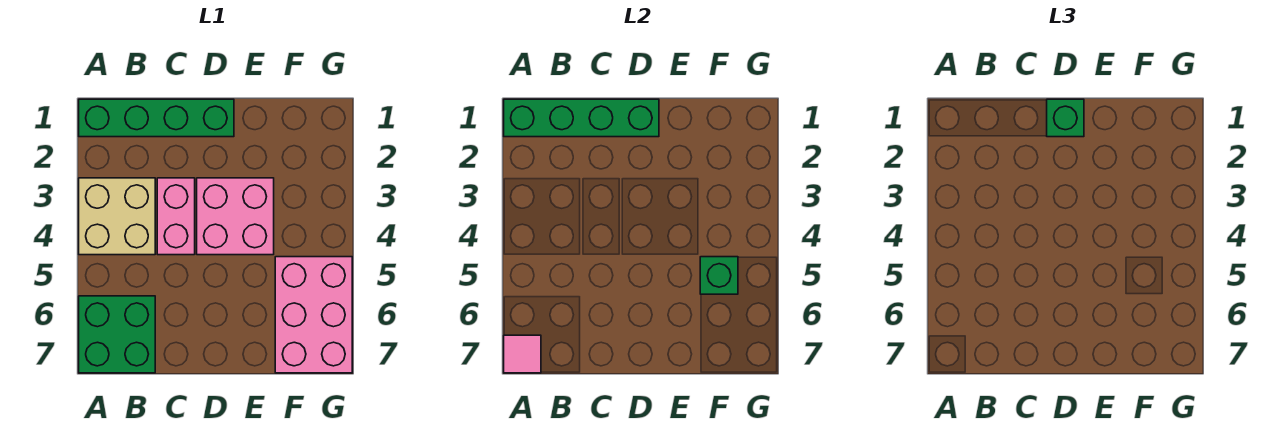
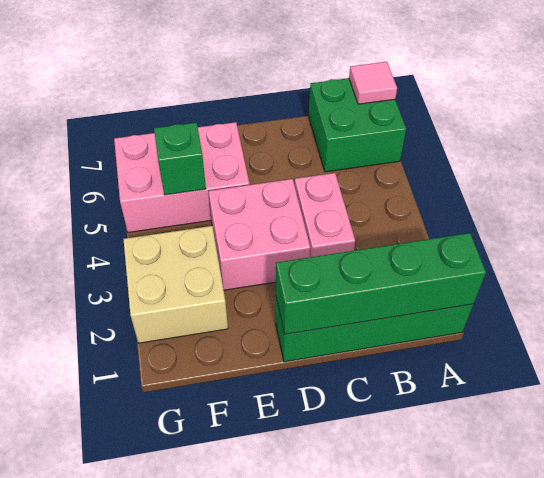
tan brick A3:B4 level 1 -> tan brick F2:G3 level 1
green brick D1 level 3 -> none
pink brick F5:G7 level 1 -> pink brick E5:G6 level 1

